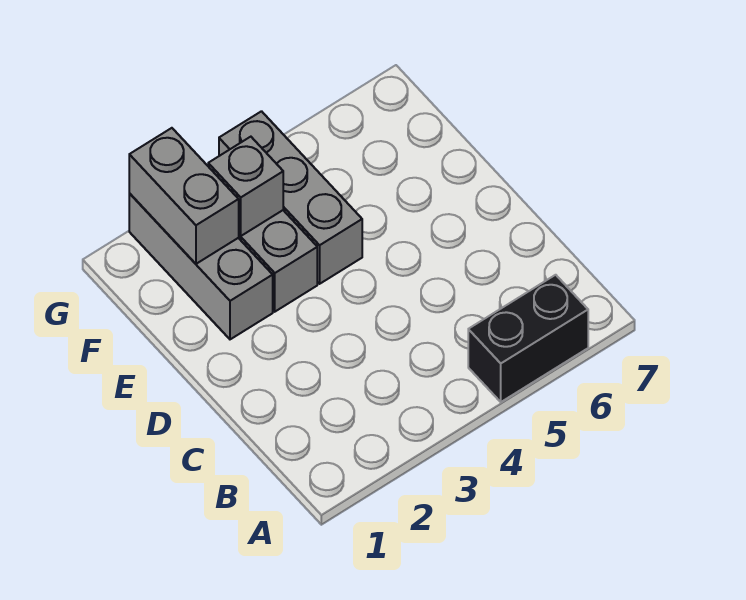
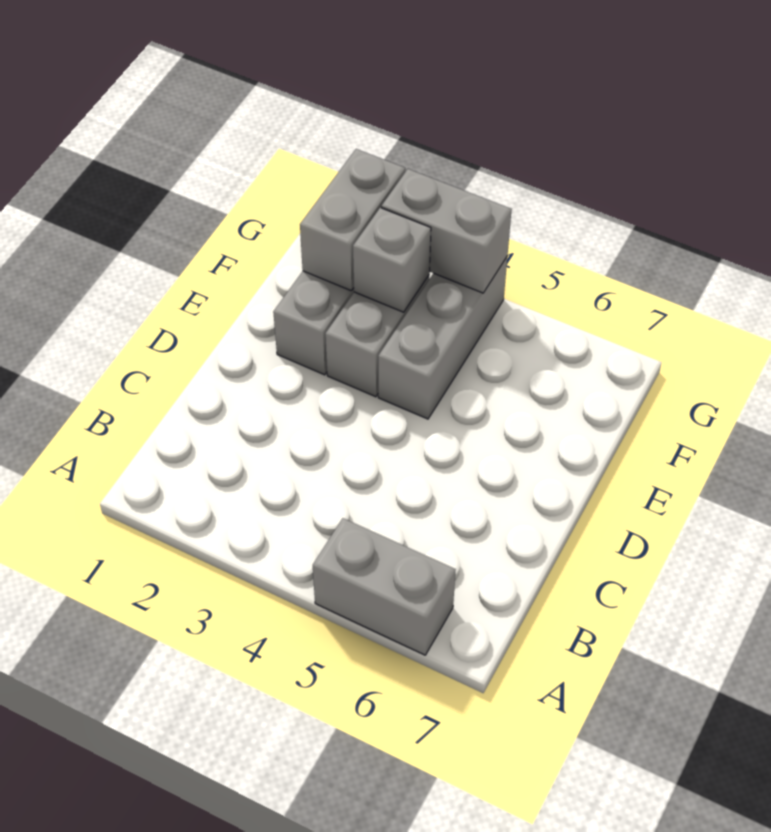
black brick A5:A6 level 1 -> grey brick A5:A6 level 1
none -> grey brick G3:G4 level 2

